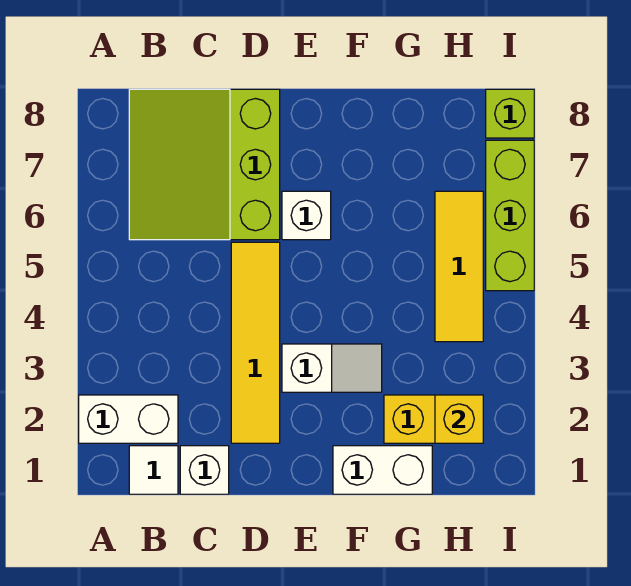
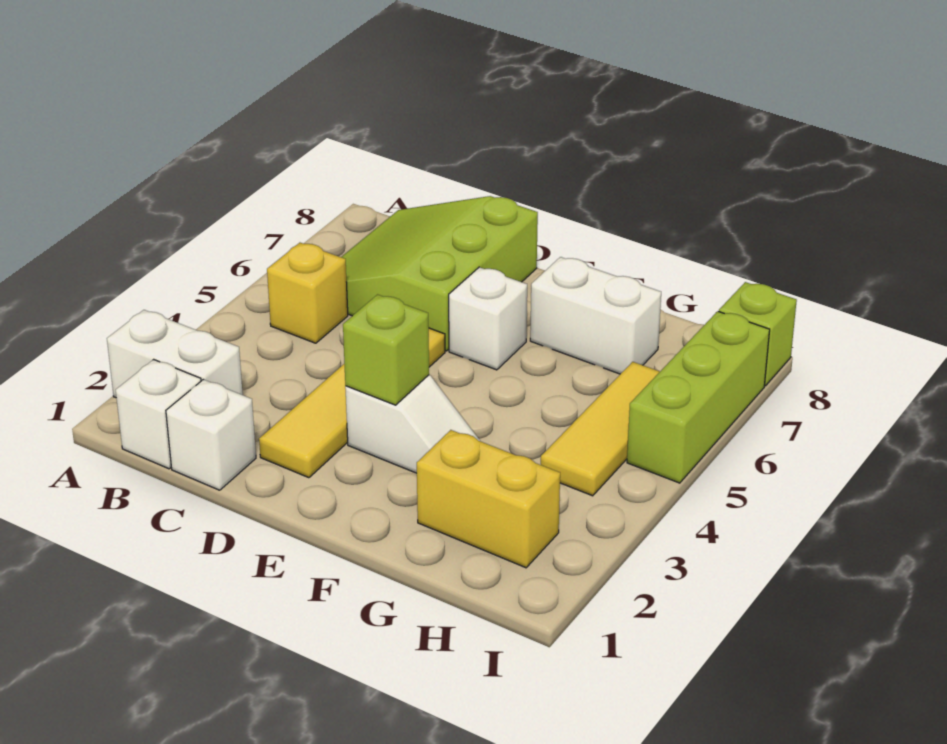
white tile B1 level 1 -> white brick B1 level 1
none -> lime brick E3 level 2
white brick F1:G1 level 1 -> white brick F7:G7 level 1
yellow brick H2 level 2 -> yellow brick B5 level 1

